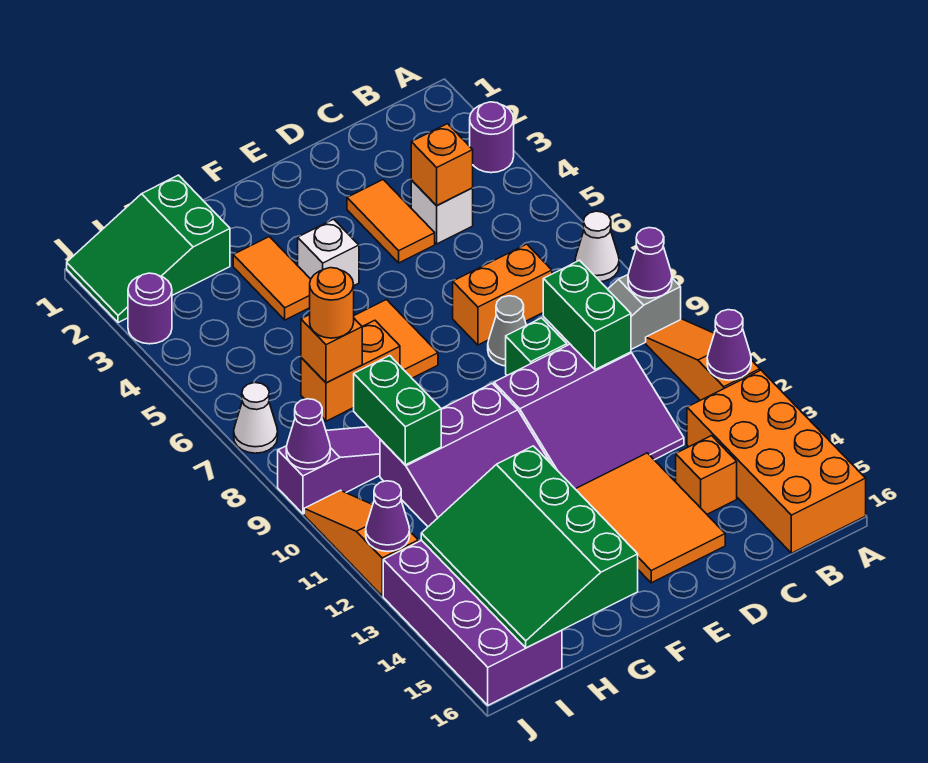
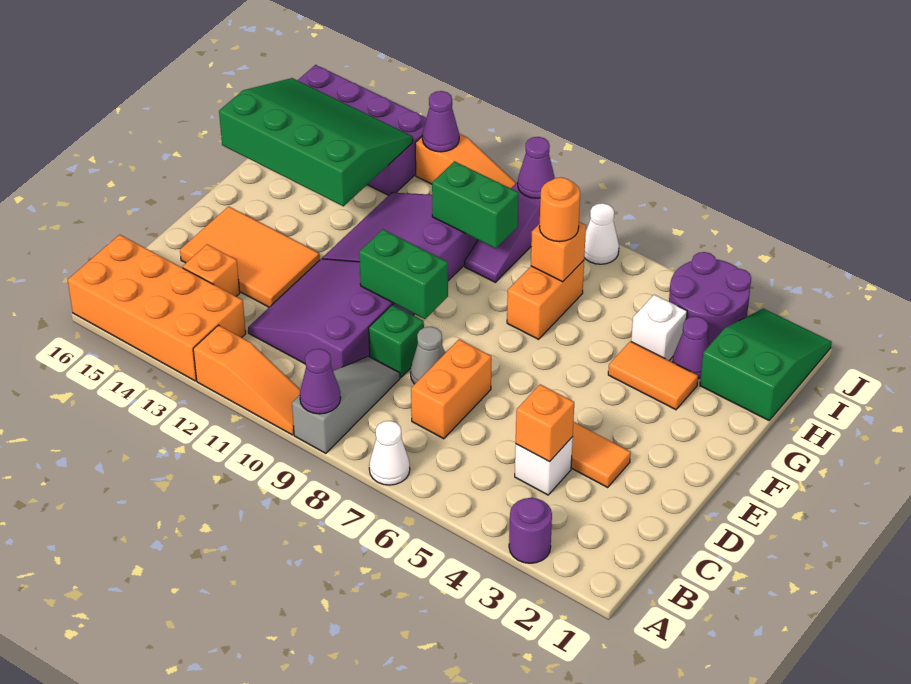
purple cone A12 level 2 -> purple cone H3 level 1
green brick C9:C10 level 2 -> green brick E9:E10 level 2
white brick F4 level 1 -> white brick H4 level 1
orange tile F6:F7 level 1 -> none
purple round brick J3 level 1 -> purple round brick I3:J4 level 1

